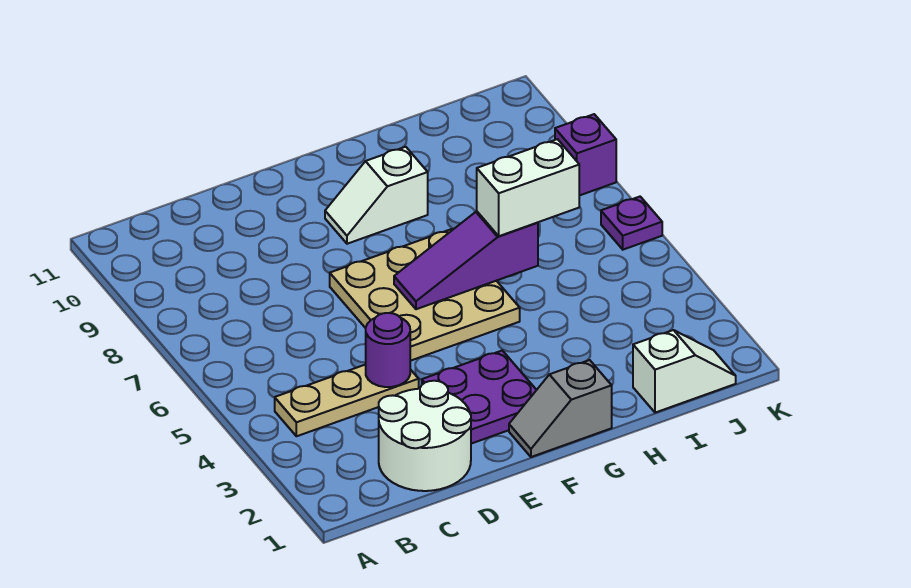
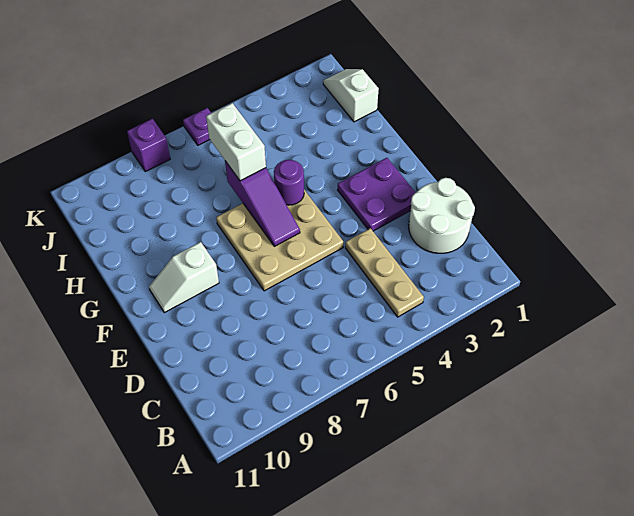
purple round brick D4 level 2 -> purple round brick G5 level 2
grey slope F1:G1 level 1 top G -> none
white slope F9:G9 level 1 top G -> white slope F9:F10 level 1 top 9

